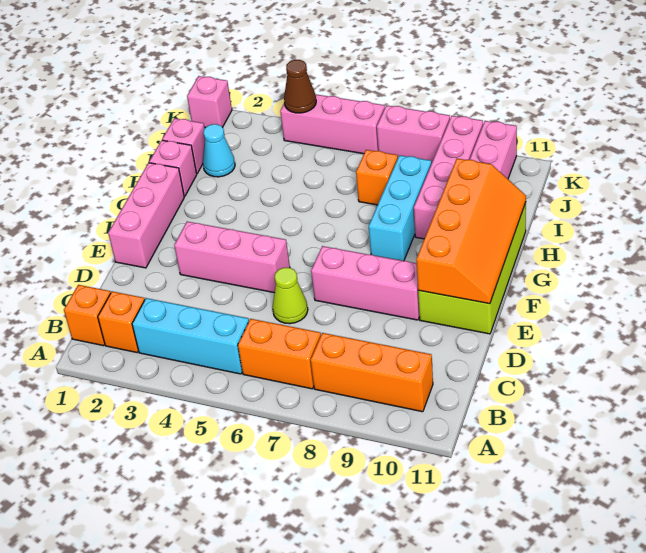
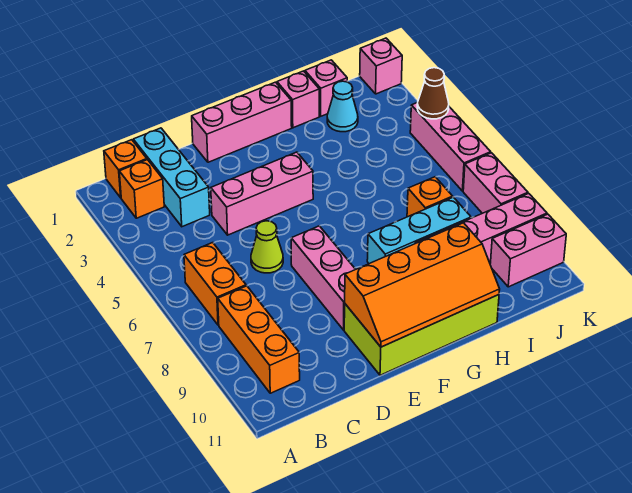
cyan brick B3:B5 level 1 -> cyan brick C1:C3 level 1
pink brick E3:E5 level 1 -> pink brick D4:F4 level 1

